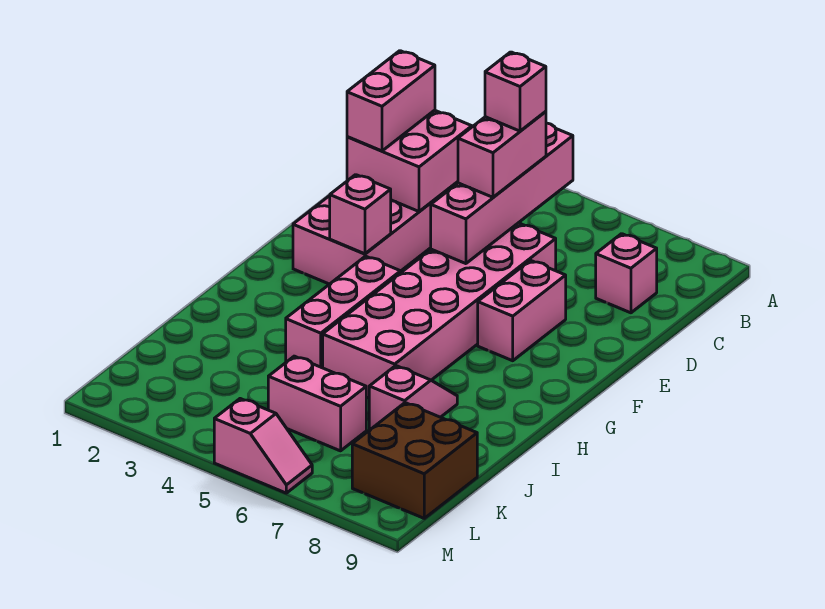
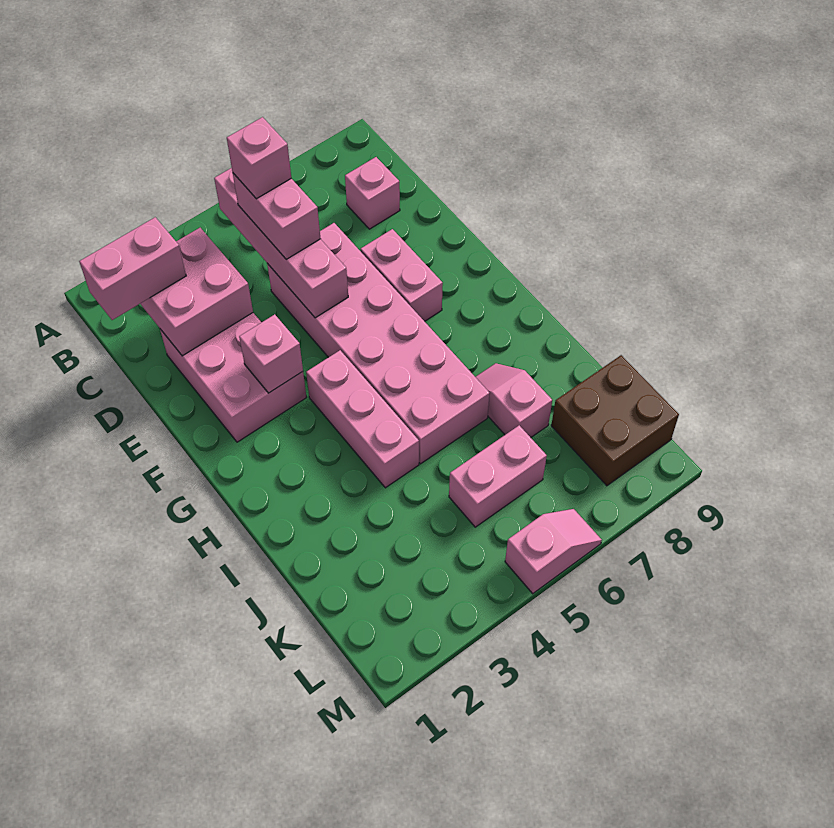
pink brick C2:D2 level 3 -> pink brick C1:C2 level 3

